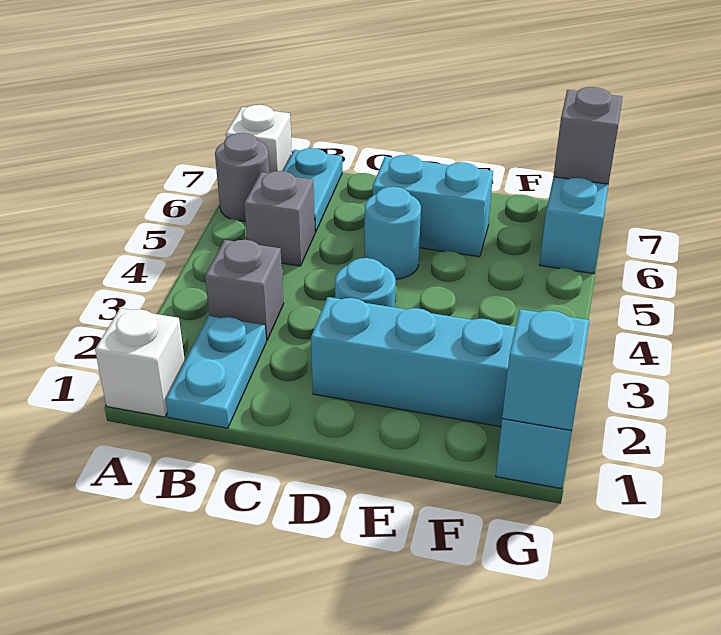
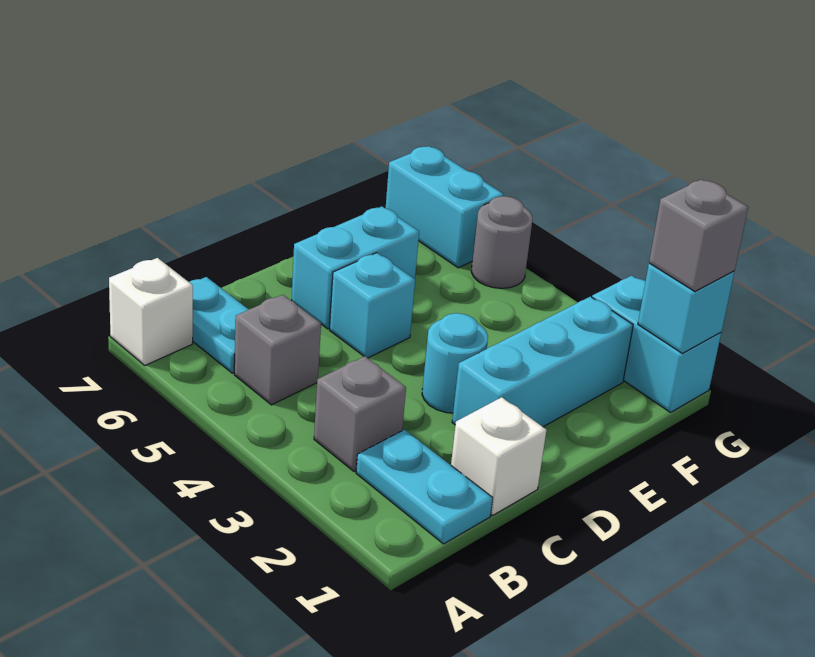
white brick A1 level 1 -> white brick C1 level 1
grey round brick A6 level 1 -> grey round brick G5 level 1
cyan round brick D5 level 1 -> cyan brick D5 level 1
grey brick G7 level 2 -> grey brick G1 level 3

